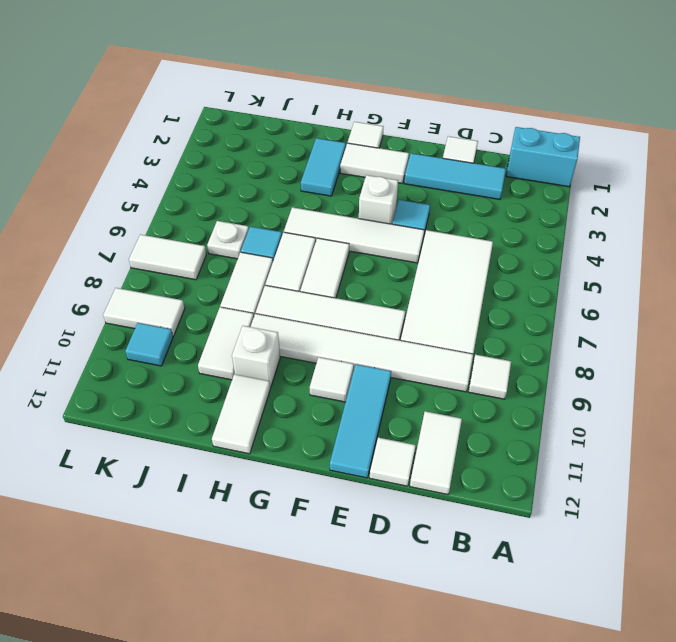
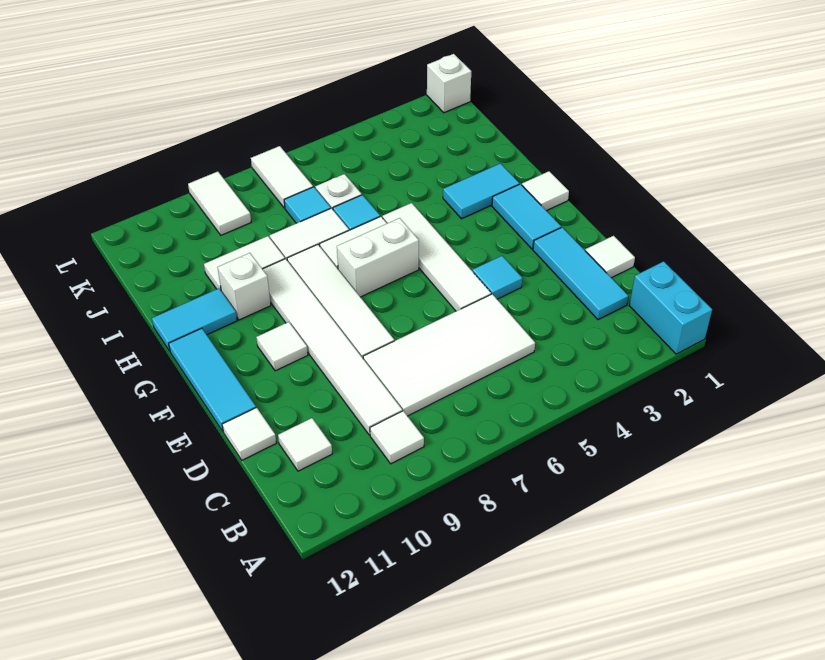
white tile C11:C12 level 1 -> white tile C11 level 1
cyan tile E10:E12 level 1 -> cyan tile E12:G12 level 1
white tile F2:G2 level 1 -> cyan tile F2:G2 level 1
white brick F4 level 1 -> white brick L1 level 1
white tile G6:G7 level 1 -> white brick G6:G7 level 1
white tile H11:H12 level 1 -> cyan tile H11:H12 level 1
cyan tile K10 level 1 -> cyan tile J7 level 1

